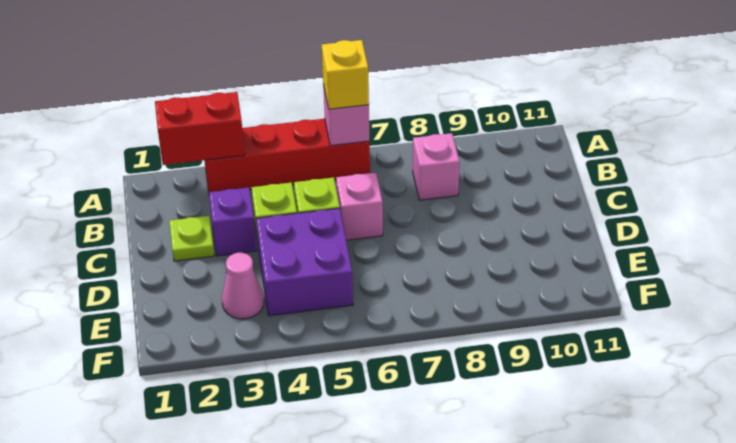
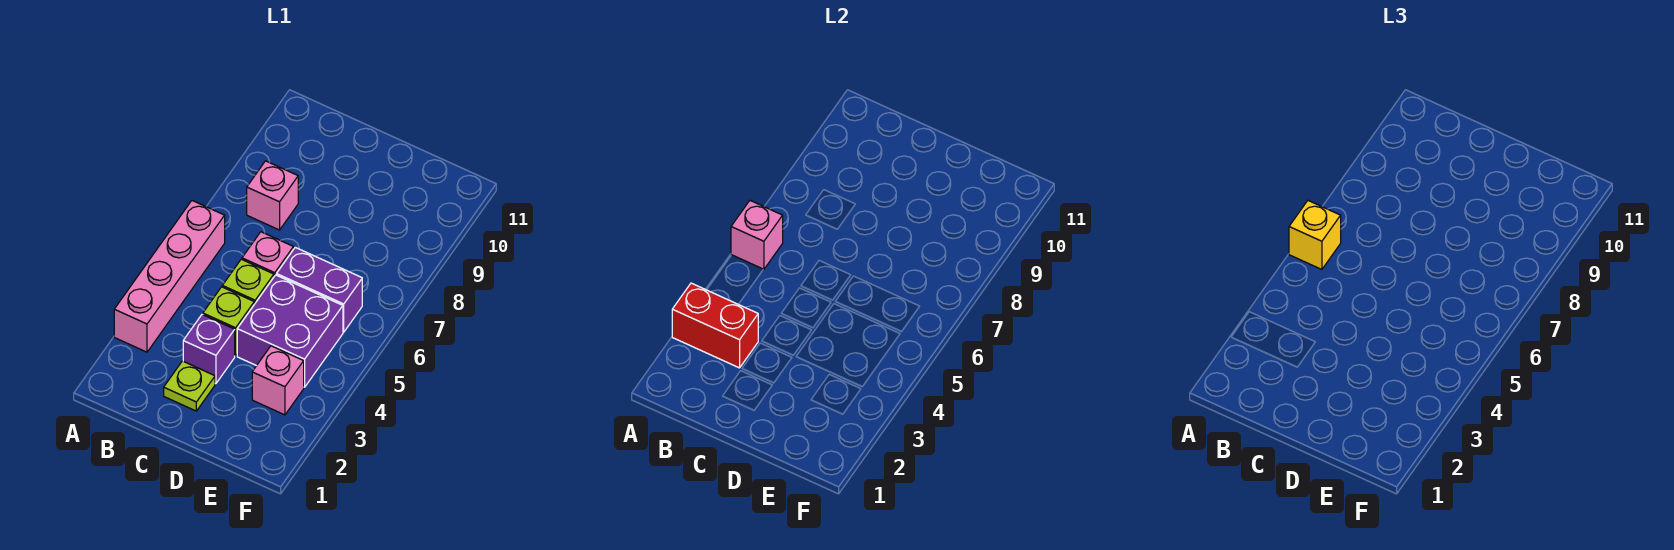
red brick A2:A3 level 2 -> red brick A3:B3 level 2
red brick A3:A6 level 1 -> pink brick A3:A6 level 1
none -> purple brick D6:E6 level 1
pink cone E3 level 1 -> pink brick E3 level 1

